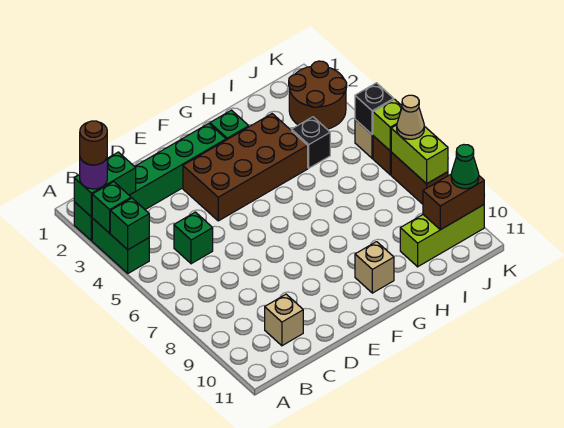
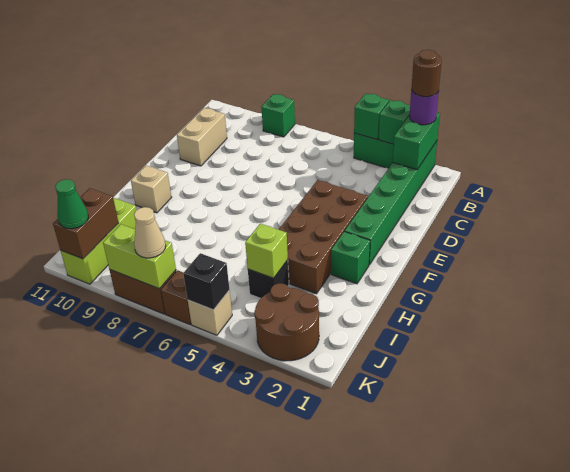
green brick C5 level 1 -> green brick A8 level 1
tan brick C10 level 1 -> tan brick C10:D10 level 1
lime brick K6 level 2 -> lime brick I4 level 2

